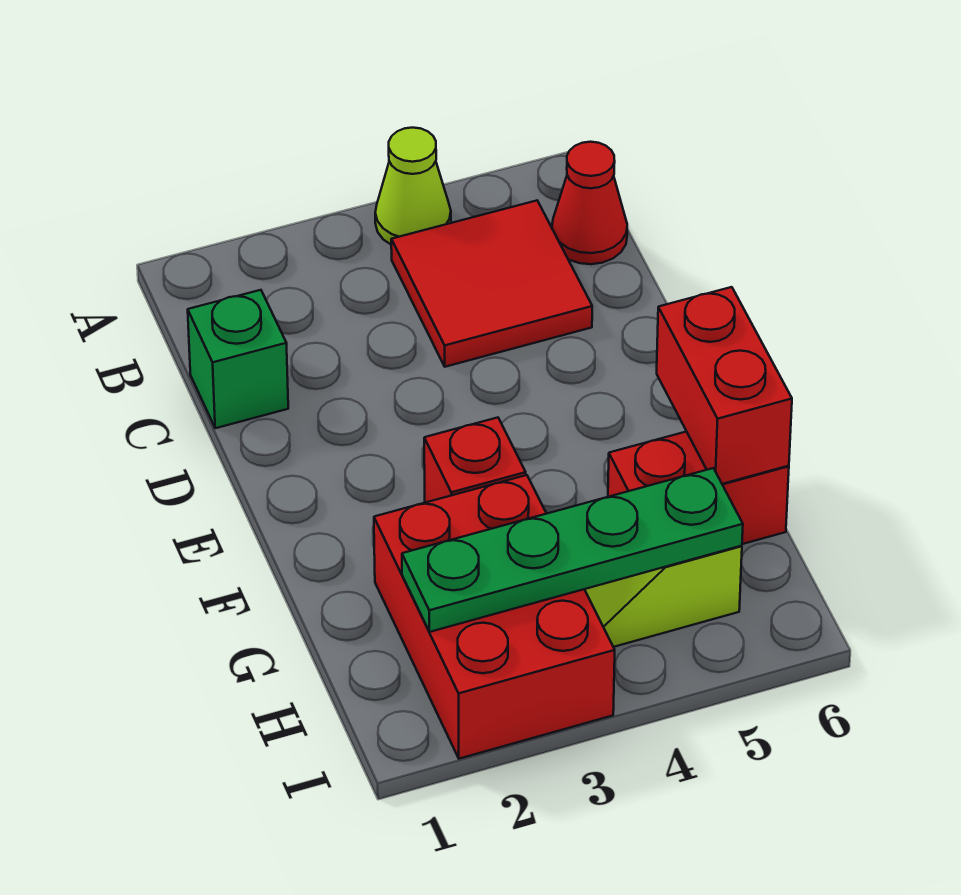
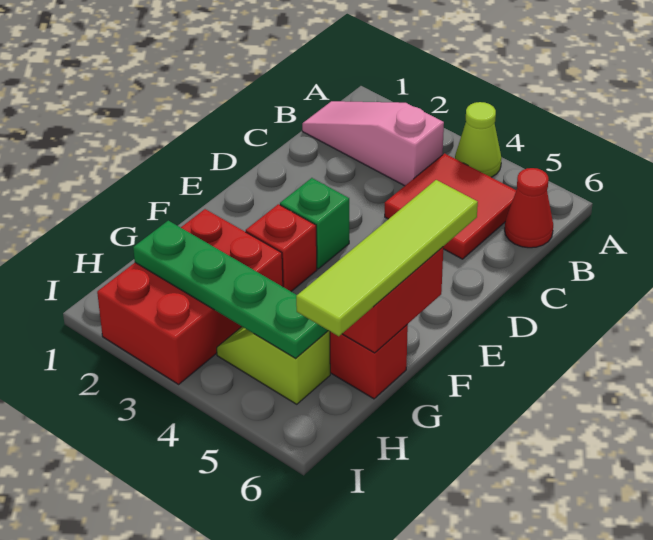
none -> pink slope B1:B3 level 1 top 3
green brick C1 level 1 -> green brick E3 level 1
none -> lime tile E6:H6 level 3

